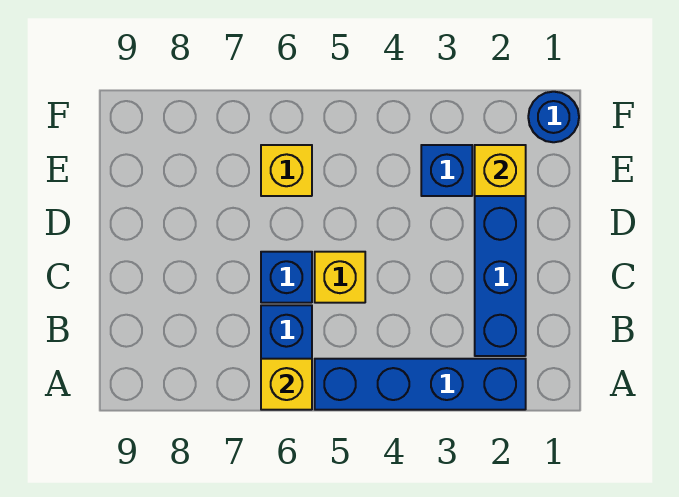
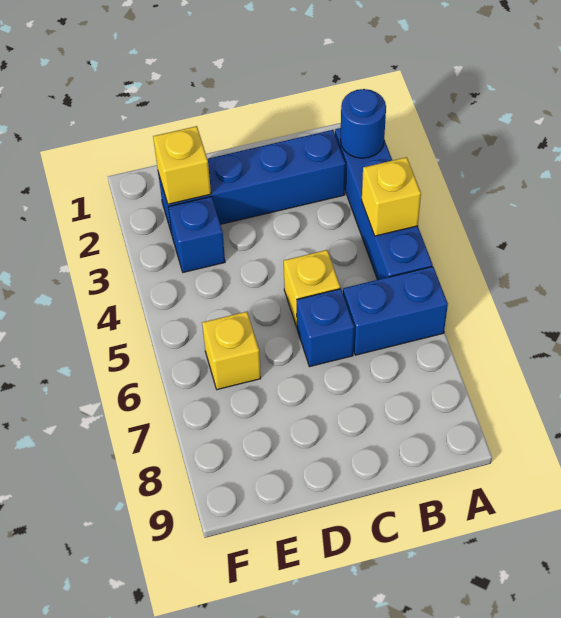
yellow brick A6 level 2 -> yellow brick A4 level 2
blue round brick F1 level 1 -> blue round brick A2 level 2

